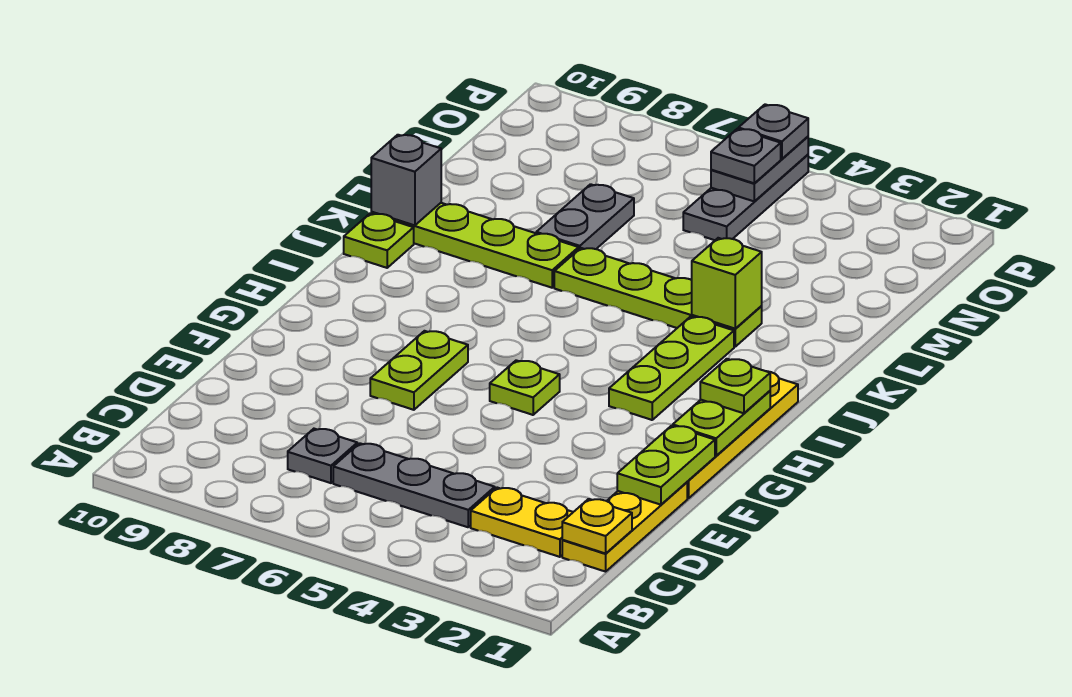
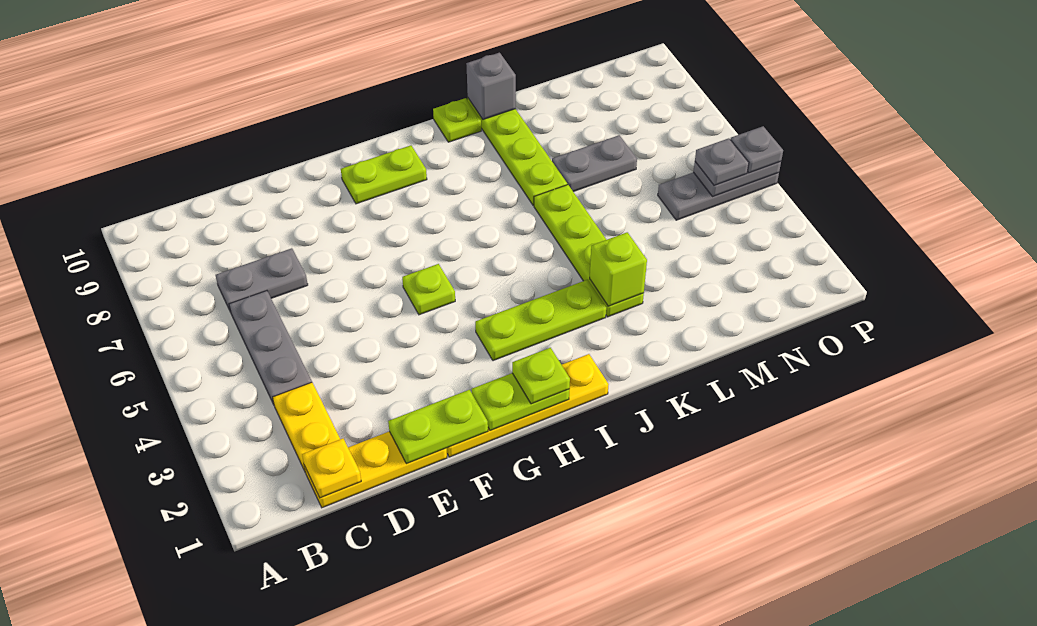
grey plate C7 level 1 -> grey plate C7:D7 level 1
lime plate F7:G7 level 1 -> lime plate G9:H9 level 1

